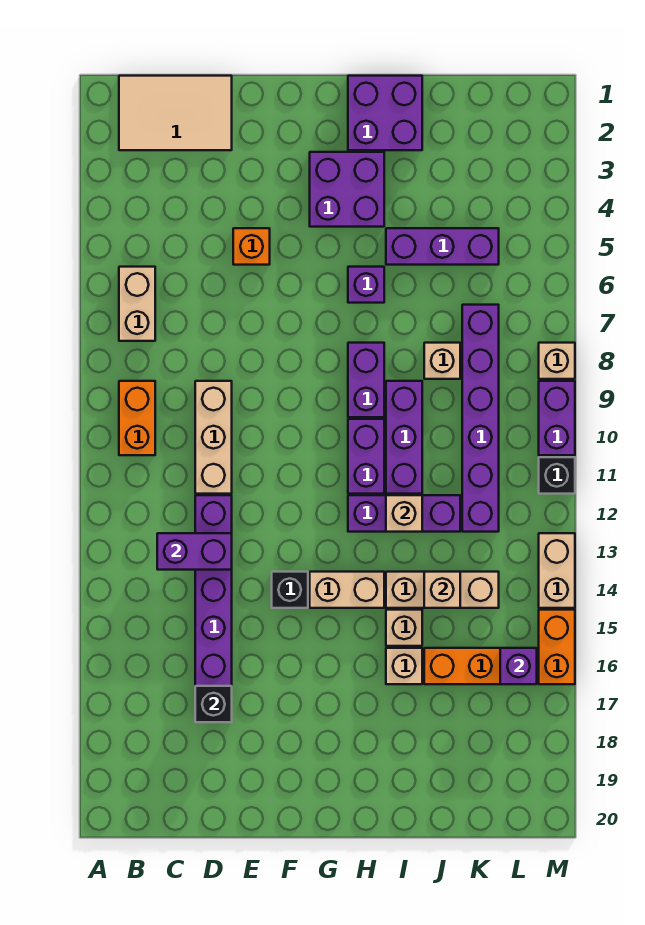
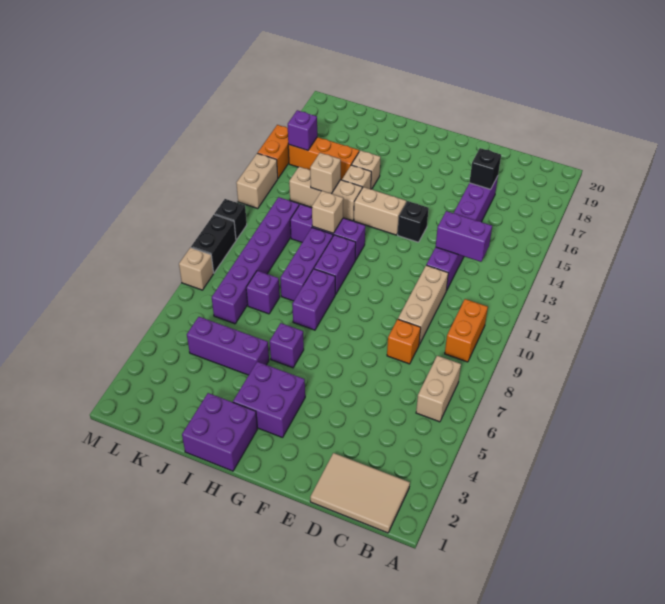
orange brick E5 level 1 -> orange brick D8 level 1
tan brick J8 level 1 -> purple brick J8 level 1
purple brick M9:M10 level 1 -> black brick M9:M10 level 1

